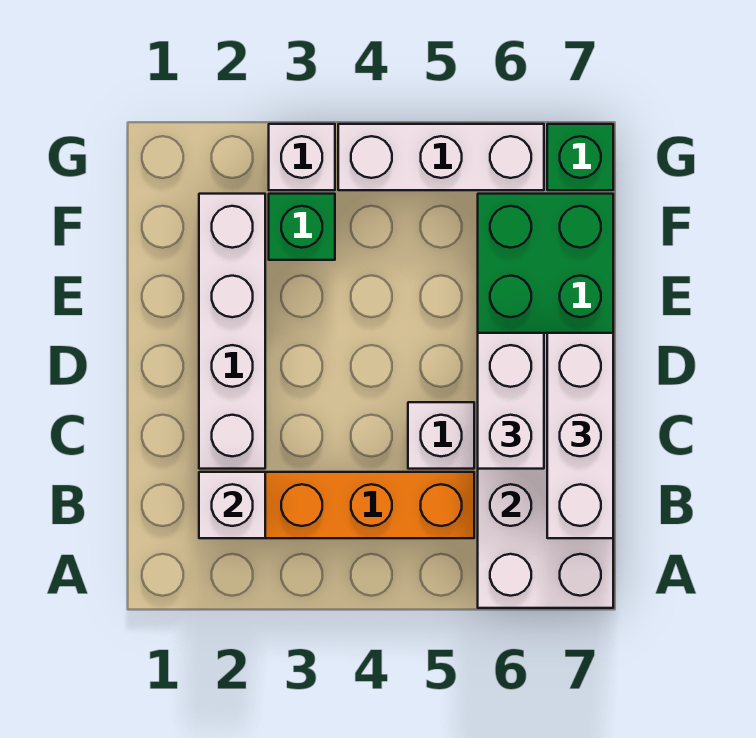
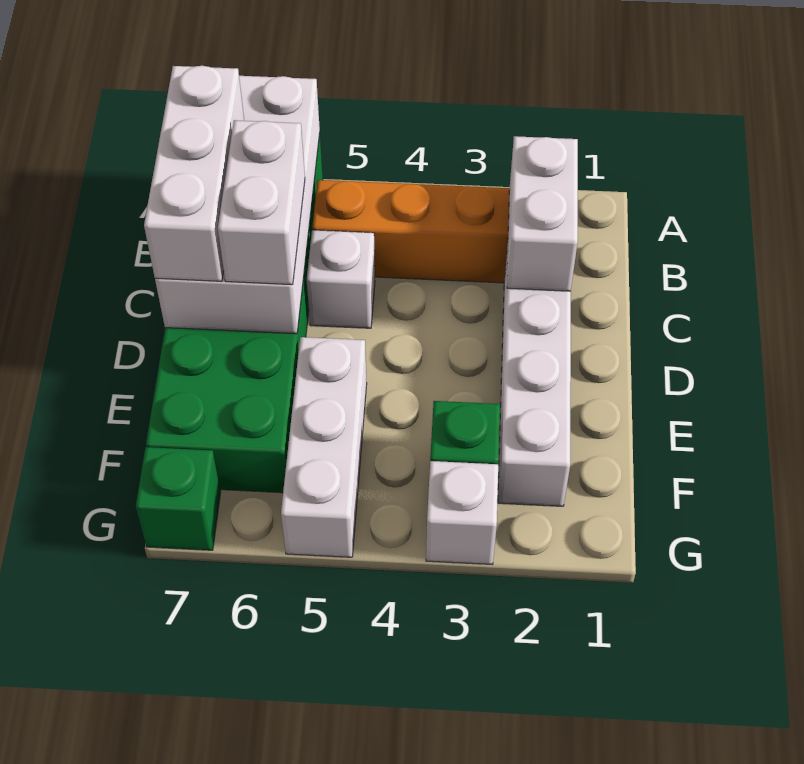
white brick B2 level 2 -> white brick B2:C2 level 2
white brick G4:G6 level 1 -> white brick E5:G5 level 1

